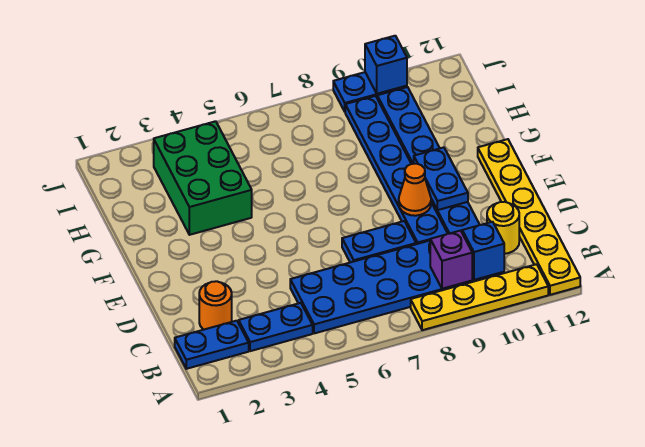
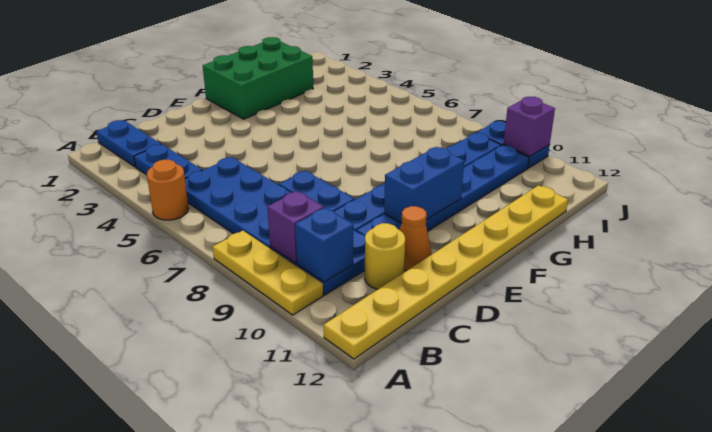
yellow plate A8:A11 level 1 -> yellow plate A8:A10 level 1
yellow plate A12:F12 level 1 -> yellow plate A12:H12 level 1
orange round brick C2 level 1 -> orange round brick A5 level 1
orange cone E9 level 2 -> orange cone D11 level 1
blue plate E10:F10 level 2 -> blue brick E10:F10 level 2
green brick G3:I4 level 1 -> green brick F1:H2 level 1
blue brick J10 level 2 -> purple brick J10 level 2

